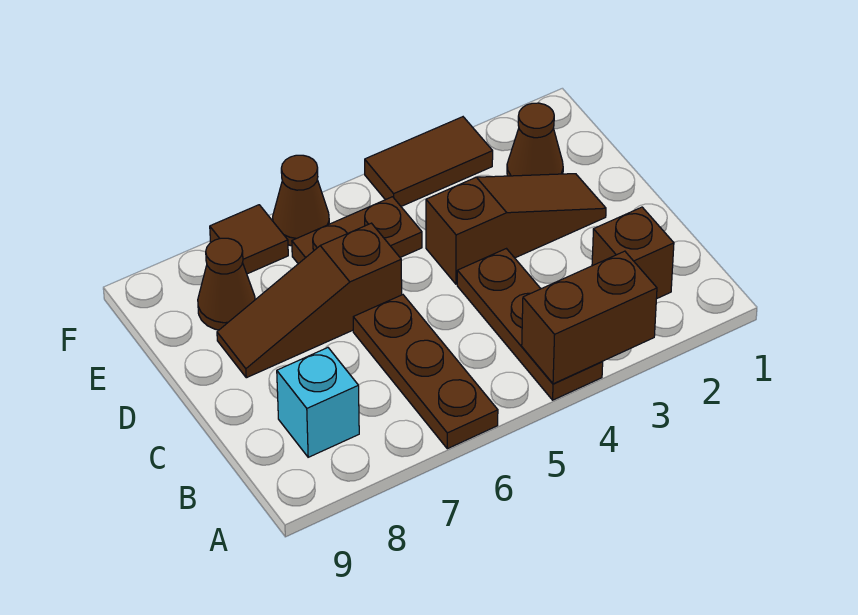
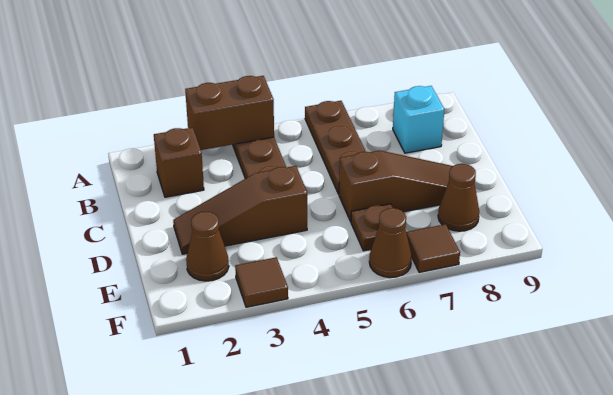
brown plate E5:E6 level 1 -> brown plate E6 level 1
brown tile F3:F4 level 1 -> brown tile F3 level 1

